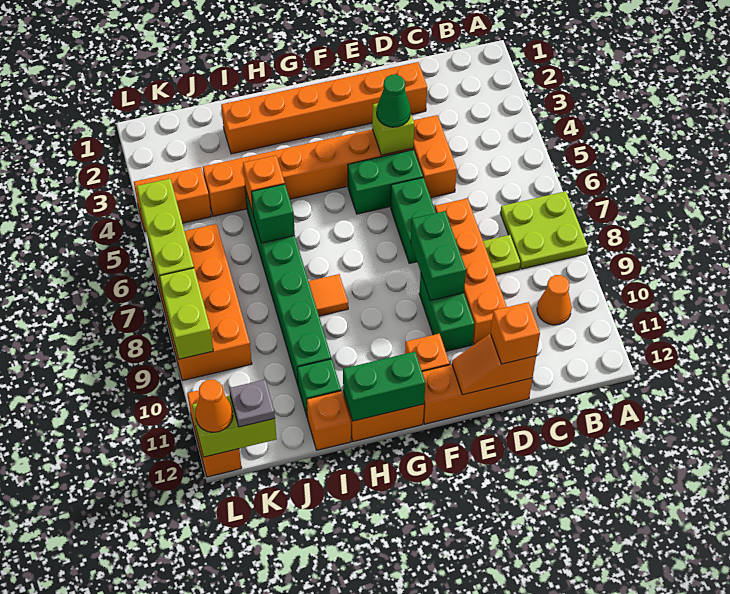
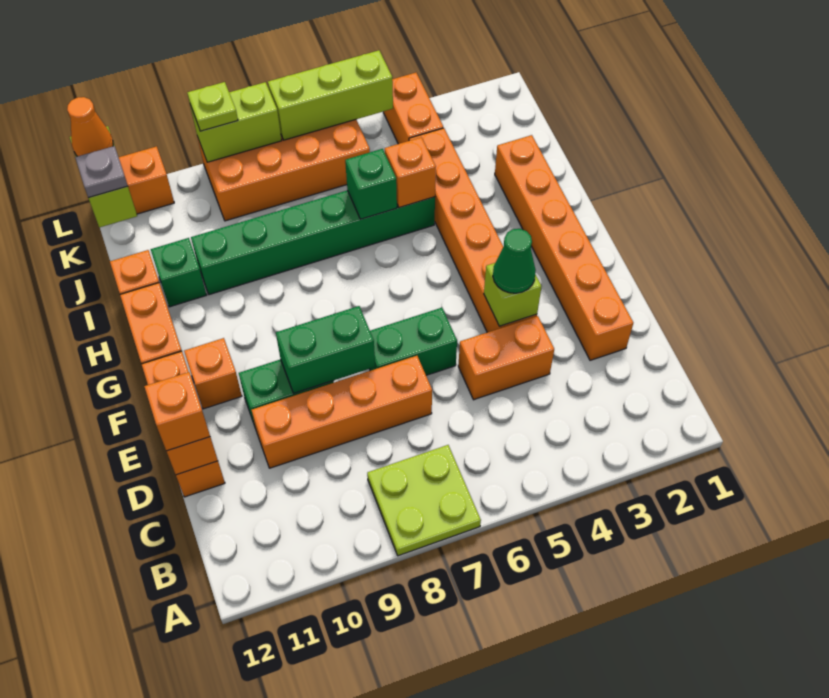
orange cone B10 level 1 -> none
lime plate C8 level 1 -> lime plate L9 level 3
green brick E5:F5 level 1 -> none
green brick G12:H12 level 2 -> none
orange tile H8 level 1 -> none

